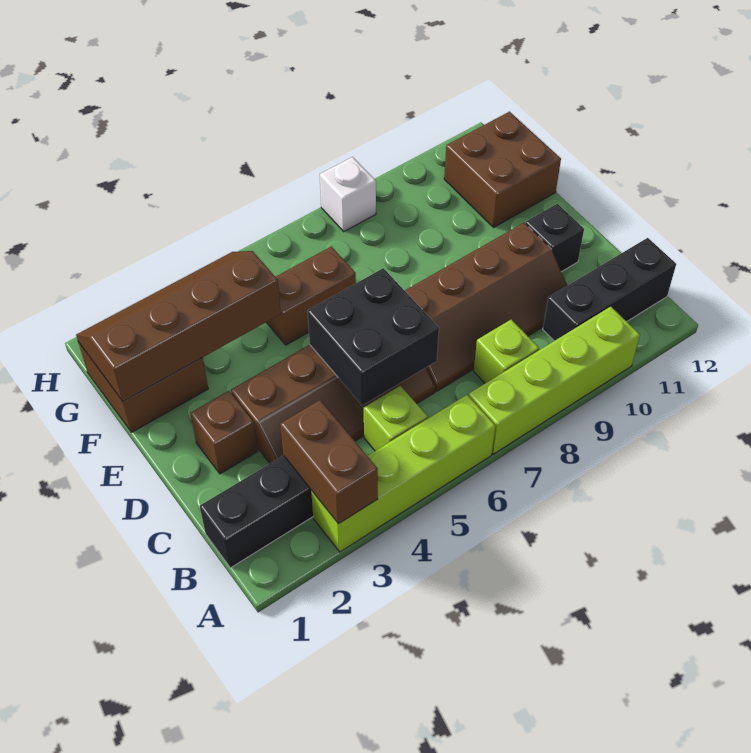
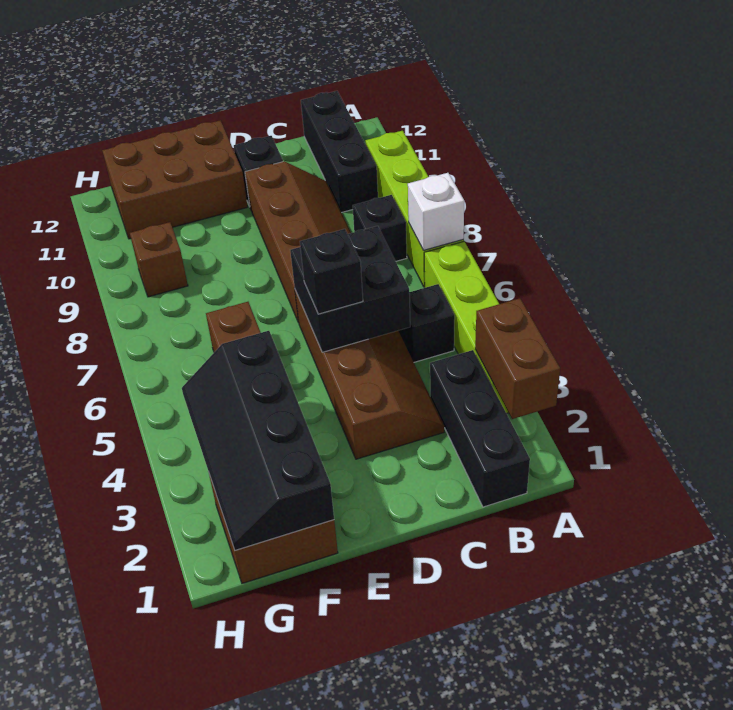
brown brick A3:B3 level 2 -> brown brick A2:A3 level 2
lime brick B5 level 1 -> black brick B5 level 1
lime brick B8 level 1 -> black brick B8 level 1
brown brick D2 level 1 -> brown brick G9 level 1
none -> black brick D5 level 3
brown slope F1:G4 level 2 top F -> black slope F1:G4 level 2 top F
brown brick F11:G12 level 1 -> brown brick E11:G12 level 1
white brick H8 level 1 -> white brick A7 level 2

